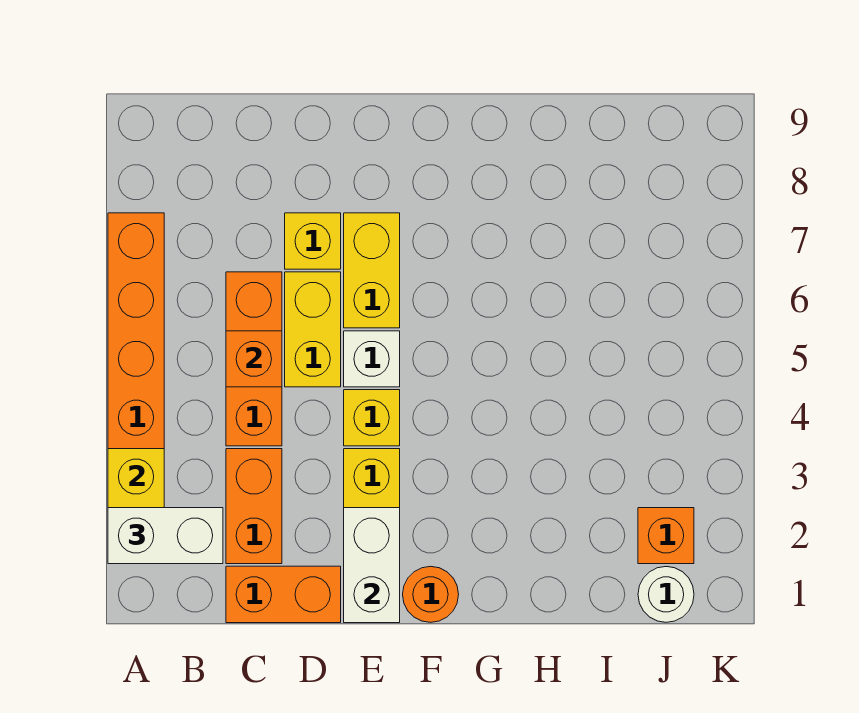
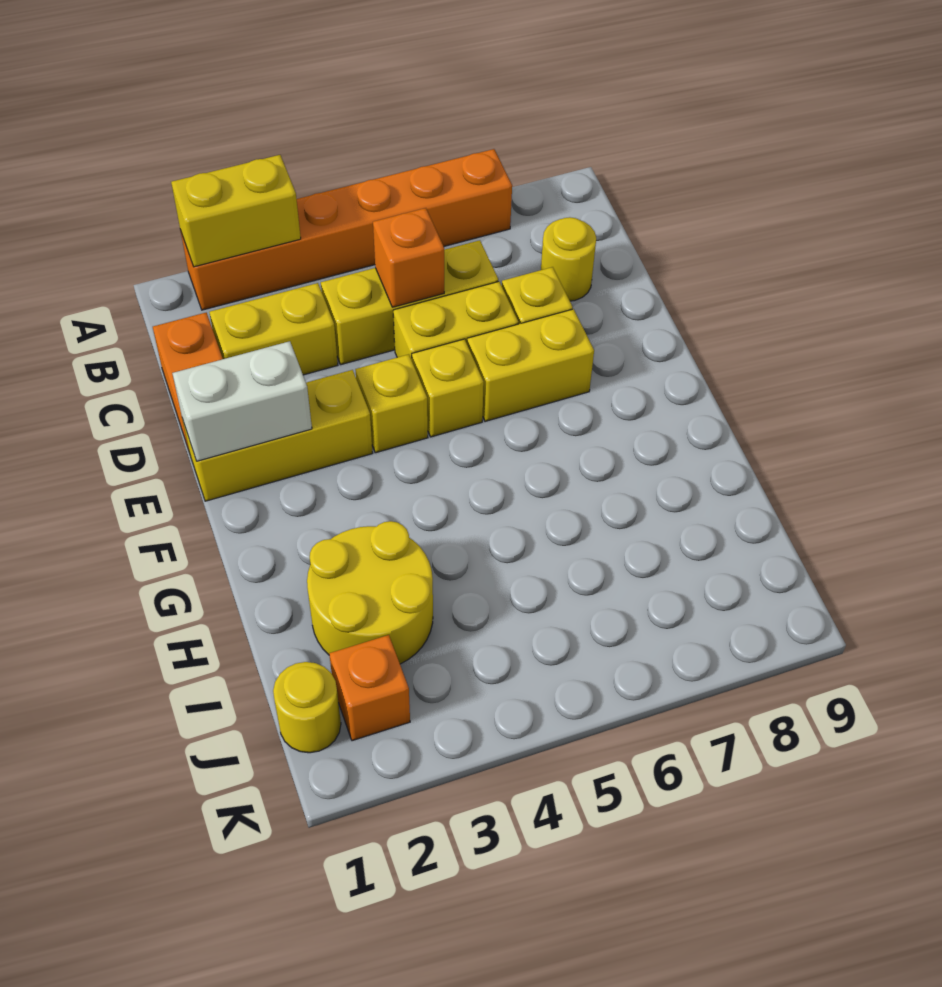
white brick A2:B2 level 3 -> none
orange brick C2:C3 level 1 -> yellow brick C2:C3 level 1
orange brick C4:C6 level 1 -> yellow brick C4:C6 level 1
none -> yellow round brick C8 level 1
white brick E5 level 1 -> yellow brick E5 level 1
orange round brick F1 level 1 -> none
none -> yellow round brick H2:I3 level 1
white round brick J1 level 1 -> yellow round brick J1 level 1

